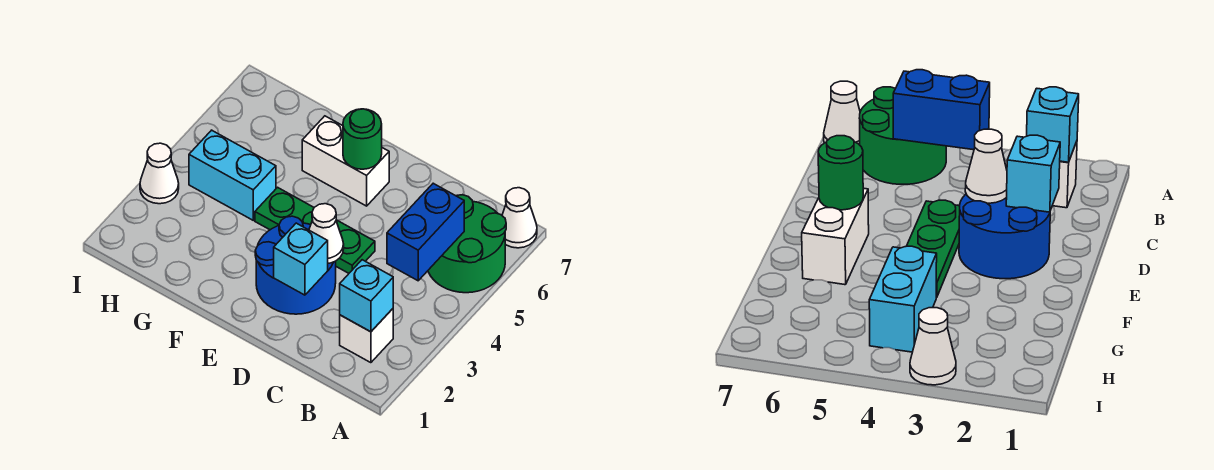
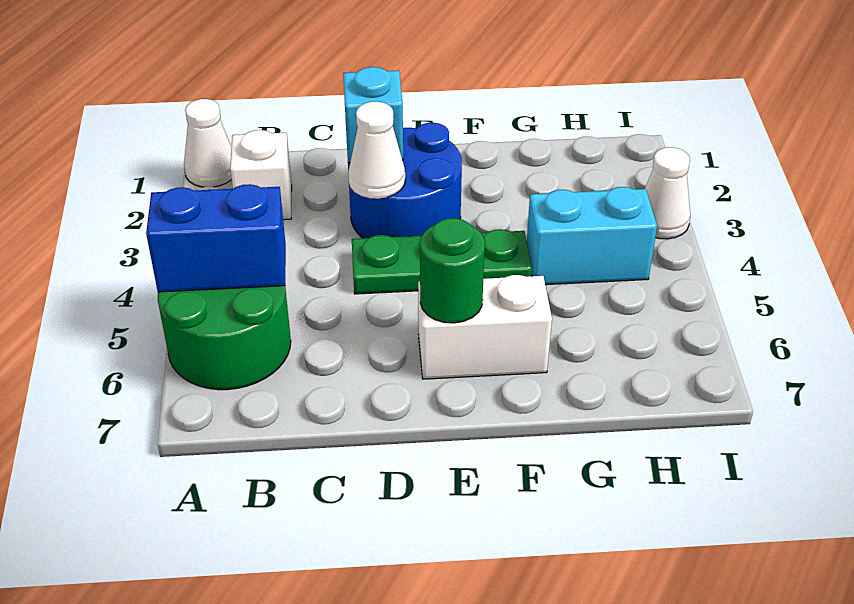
white cone A7 level 1 -> white cone A1 level 1
cyan brick B2 level 2 -> none
blue brick B4:B5 level 2 -> blue brick A5:B5 level 2

